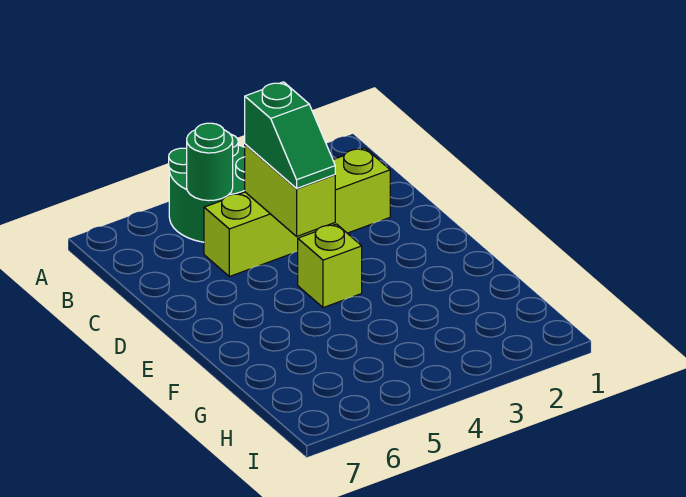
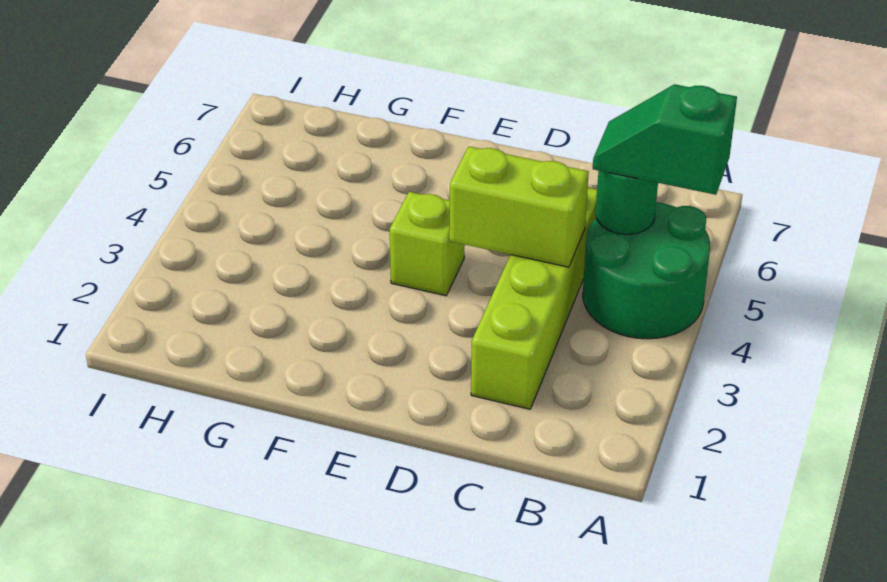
green slope C4:D4 level 3 top C -> green slope A5:B5 level 3 top A

